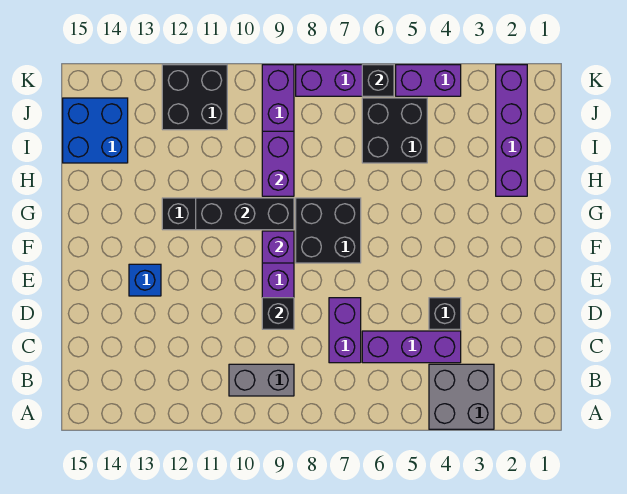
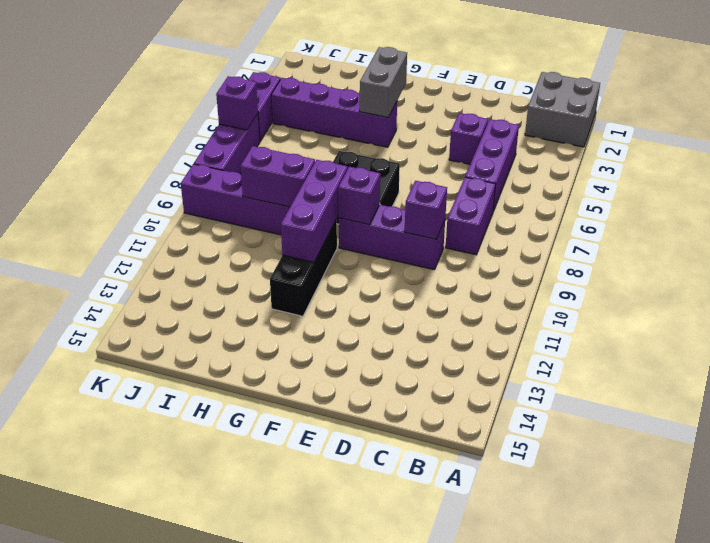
grey brick A3:B4 level 1 -> grey brick A1:B2 level 1
grey brick B9:B10 level 1 -> grey brick G3:G4 level 2
purple brick C7:D7 level 1 -> purple brick C7:C8 level 1
black brick D4 level 1 -> purple brick D4 level 1
black brick D9 level 2 -> purple brick D9 level 2
blue brick E13 level 1 -> none
black brick G9:G11 level 2 -> purple brick G9:G11 level 2
purple brick H2:K2 level 1 -> purple brick G4:J4 level 1
black brick I5:J6 level 1 -> none
blue brick I14:J15 level 1 -> none
black brick J11:K12 level 1 -> none
black brick K6 level 2 -> purple brick K6 level 2

